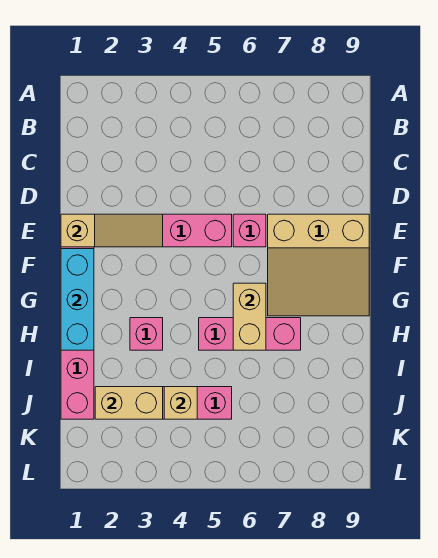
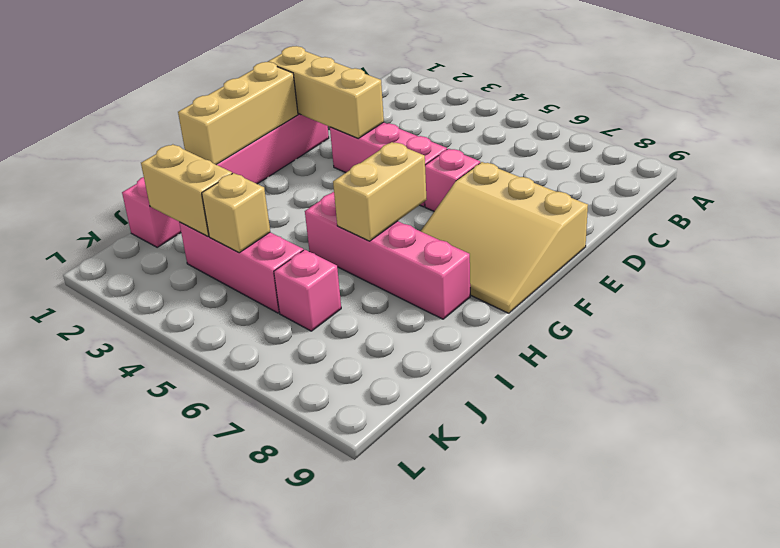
tan slope E1:E3 level 2 top 1 -> tan brick E1:E3 level 2
cyan brick F1:H1 level 2 -> tan brick F1:H1 level 2
pink brick H3 level 1 -> pink brick J6 level 1
pink brick H5:H7 level 1 -> pink brick H5:H8 level 1

